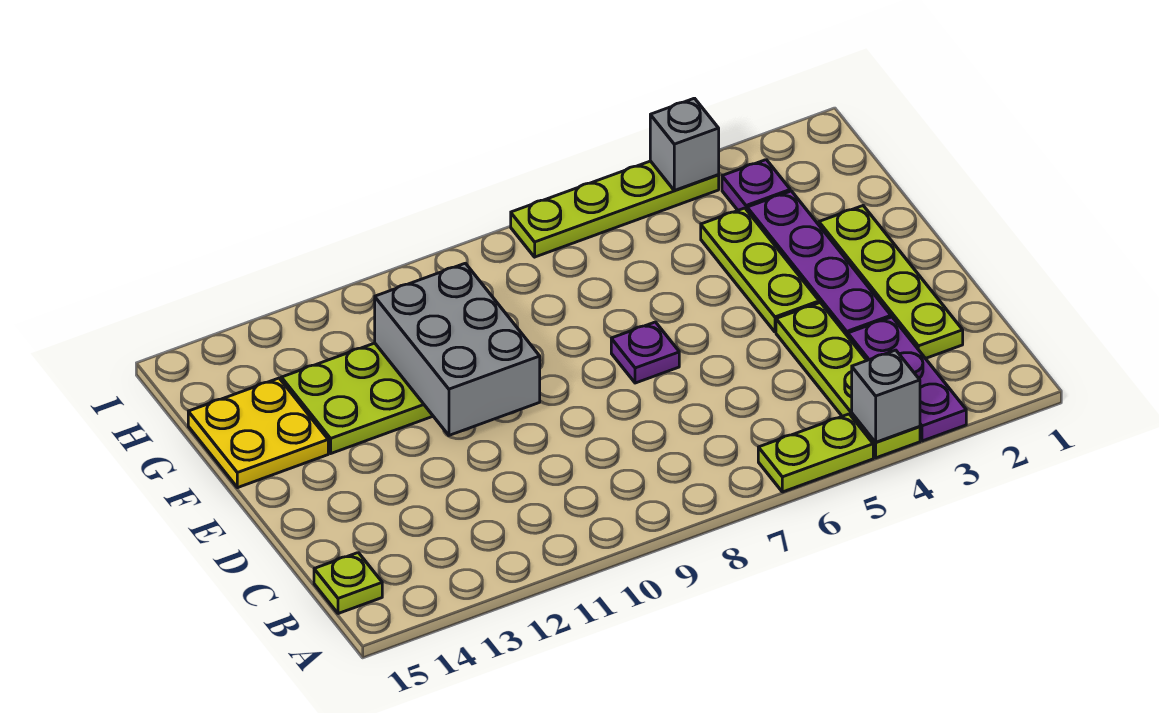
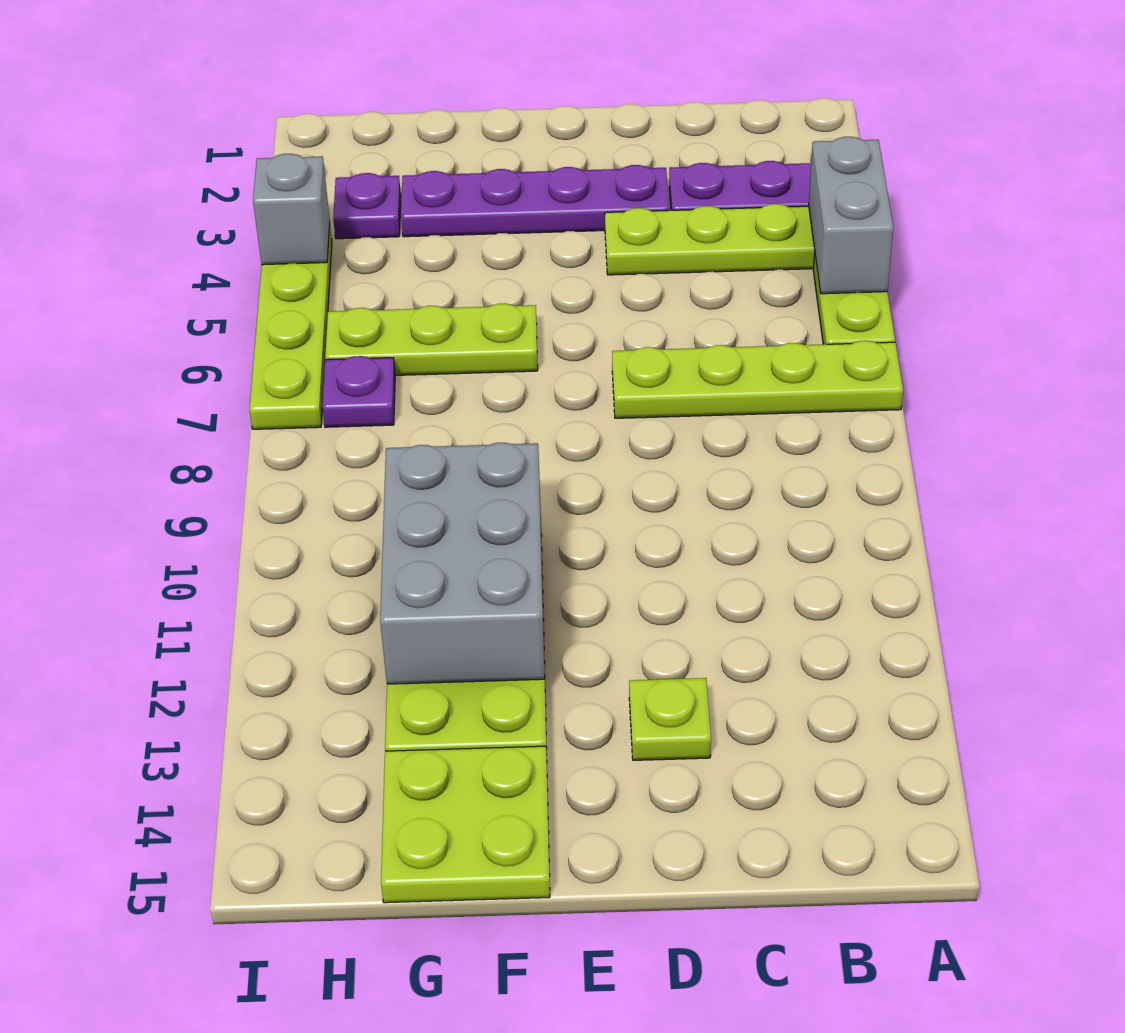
grey brick A4 level 2 -> grey brick A4:A5 level 2
lime plate B15 level 1 -> lime plate D13 level 1
lime plate C2:F2 level 1 -> lime plate A7:D7 level 1
lime plate E4:G4 level 1 -> lime plate F6:H6 level 1
purple plate E7 level 1 -> purple plate H7 level 1
grey brick E10:G11 level 2 -> grey brick F10:G12 level 2
yellow plate F14:G15 level 1 -> lime plate F14:G15 level 1

